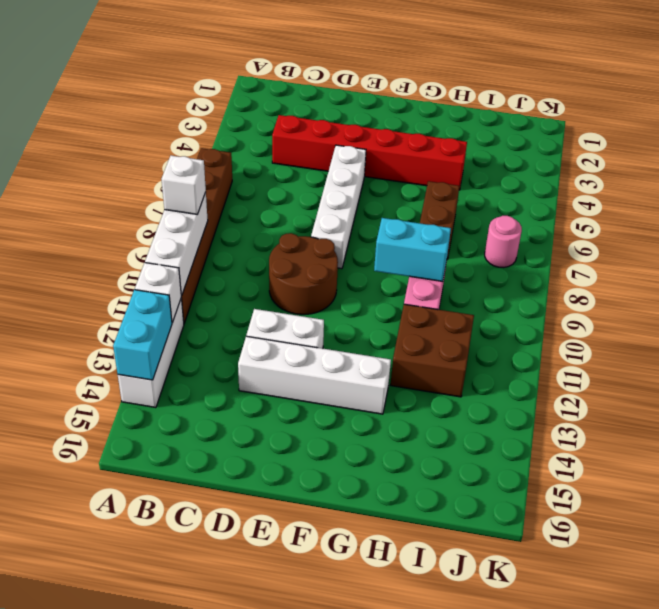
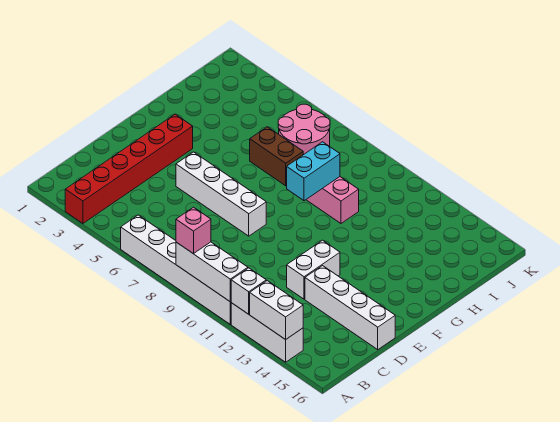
brown brick A6:A11 level 1 -> white brick A6:A11 level 1
white brick A9 level 3 -> pink brick A9 level 3
cyan brick A13:A14 level 2 -> white brick A13:A14 level 2
red brick C4:H4 level 1 -> red brick A3:F3 level 1
brown round brick D9:E10 level 1 -> none
white brick D13:G13 level 1 -> white brick D13:D16 level 1
brown brick H11:I12 level 1 -> none
pink round brick J7 level 1 -> pink round brick I6:J7 level 1

